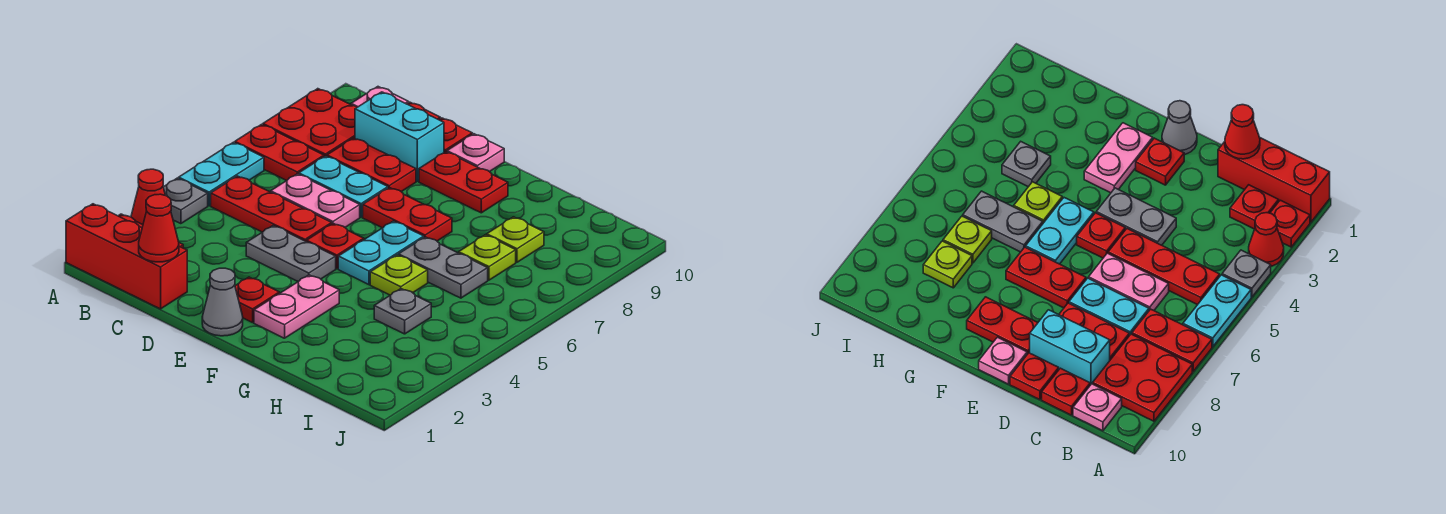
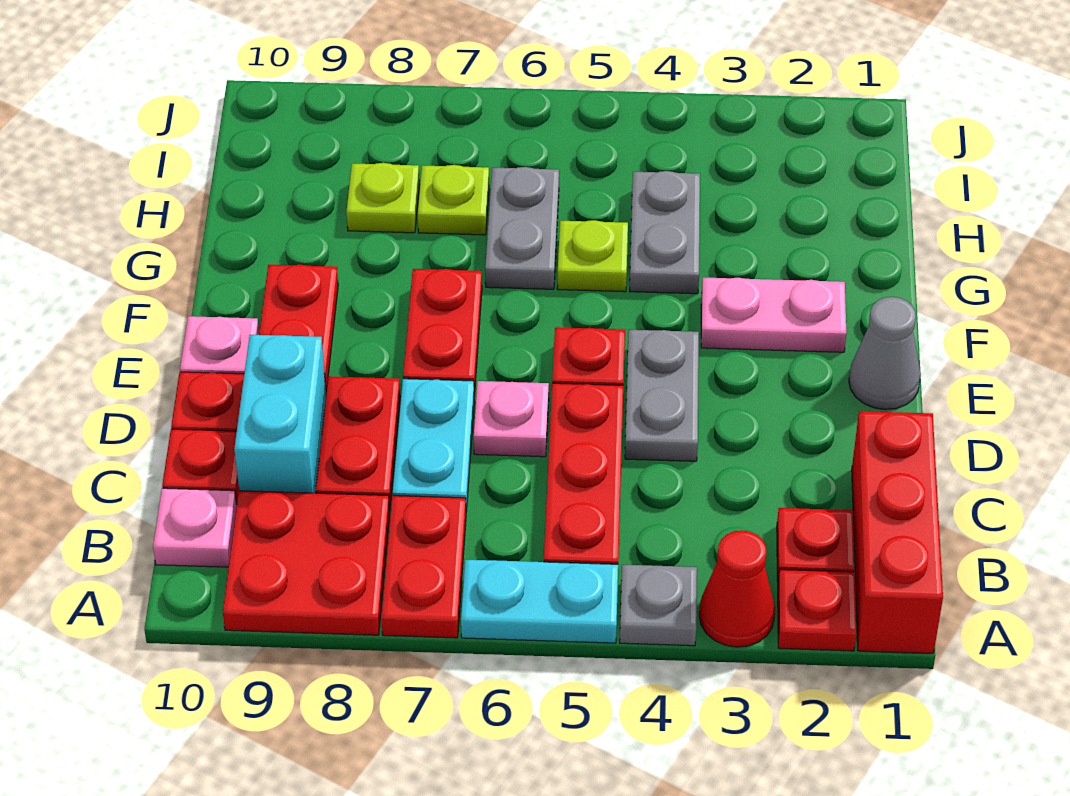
red cone C1 level 2 -> none
pink plate C6:D6 level 1 -> pink plate D6 level 1
red plate E2 level 1 -> none
cyan plate F5:F6 level 1 -> none
grey plate H4 level 1 -> grey plate G4:H4 level 1

